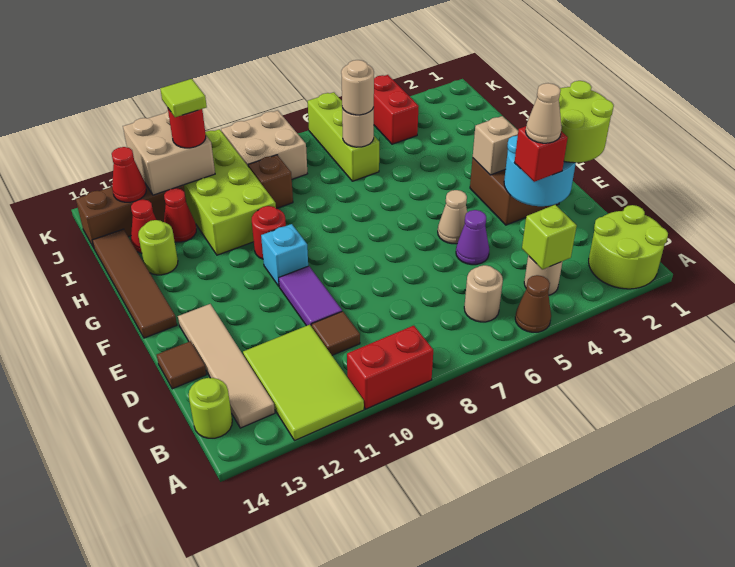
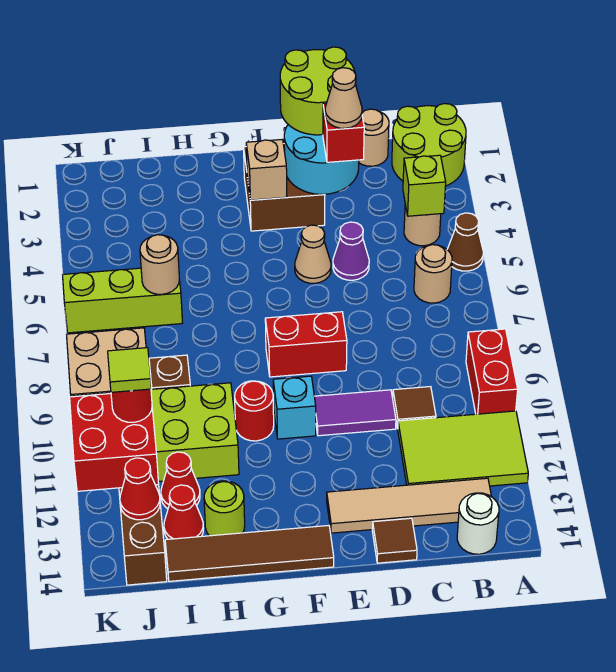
lime round brick B14 level 1 -> white round brick B14 level 1
tan round brick I6 level 3 -> tan round brick C1 level 1
red brick J4:K4 level 1 -> red brick E8:F8 level 1
tan brick J11:K12 level 2 -> red brick J11:K12 level 2

